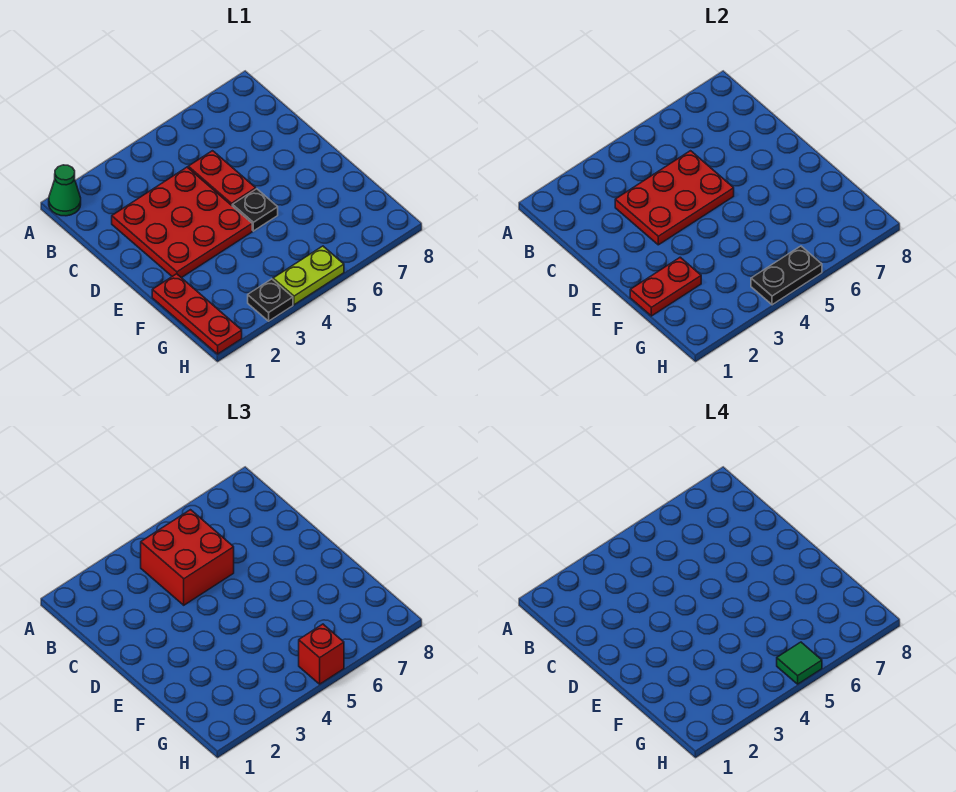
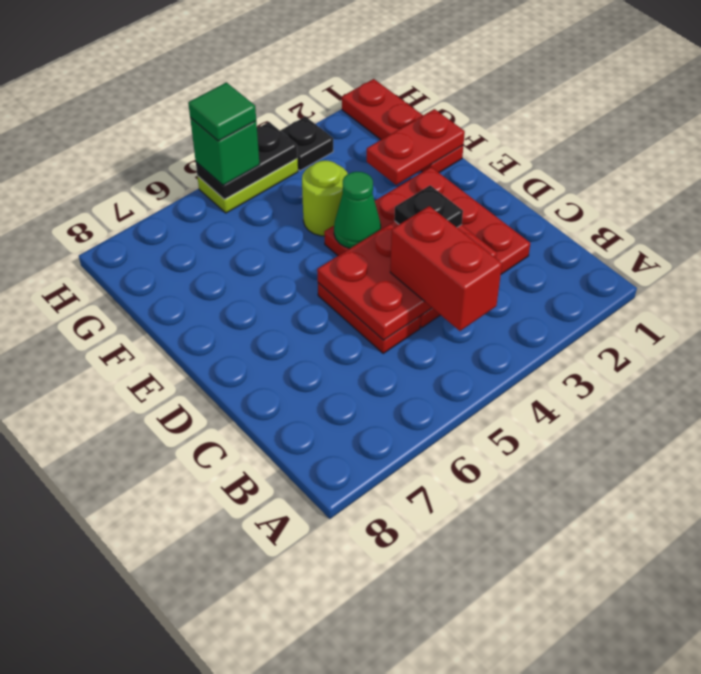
green cone A1 level 1 -> green cone E4 level 2
red brick B4:C5 level 3 -> red brick B4:C4 level 3
black plate E5 level 1 -> black plate D3 level 3
none -> lime round brick F4 level 1
red brick H5 level 3 -> green brick H5 level 3

